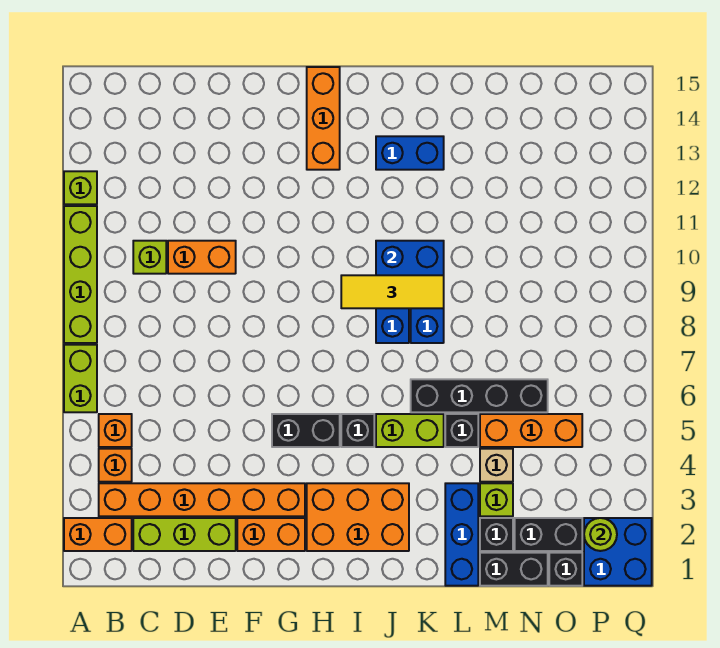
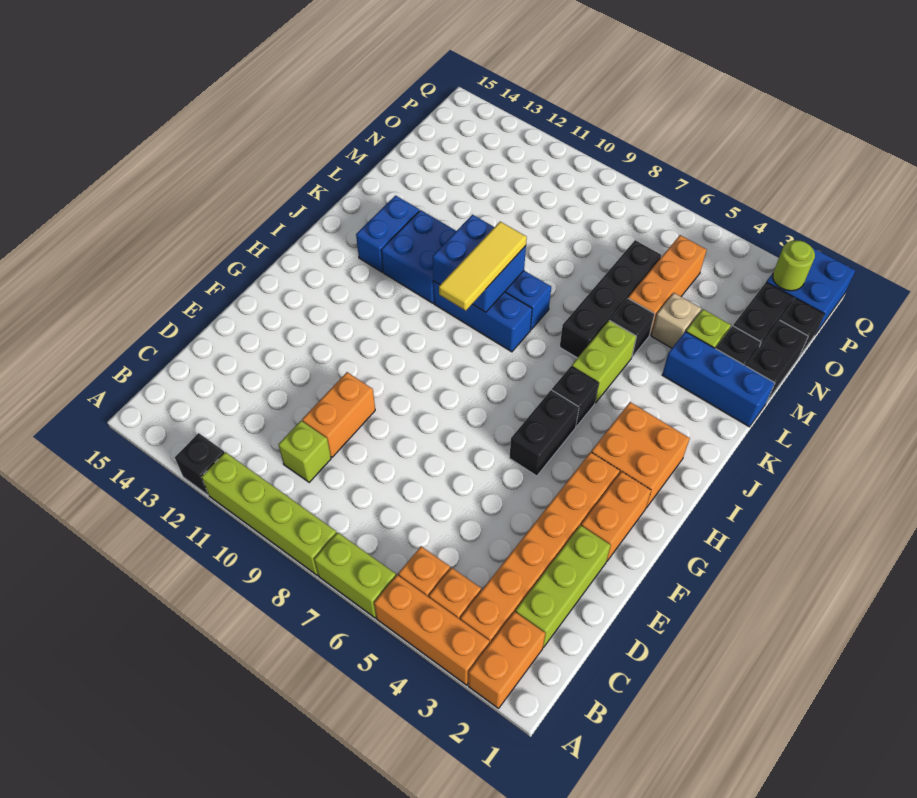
lime brick A12 level 1 -> black brick A12 level 1
orange brick H2:J3 level 1 -> orange brick H2:I3 level 1
orange brick H13:H15 level 1 -> orange brick A3:A5 level 1
none -> blue brick J11:K12 level 1

